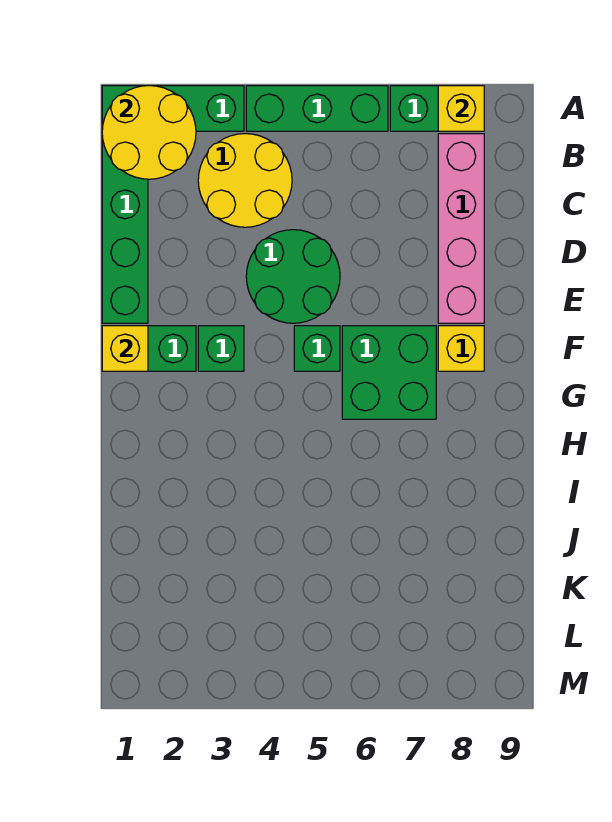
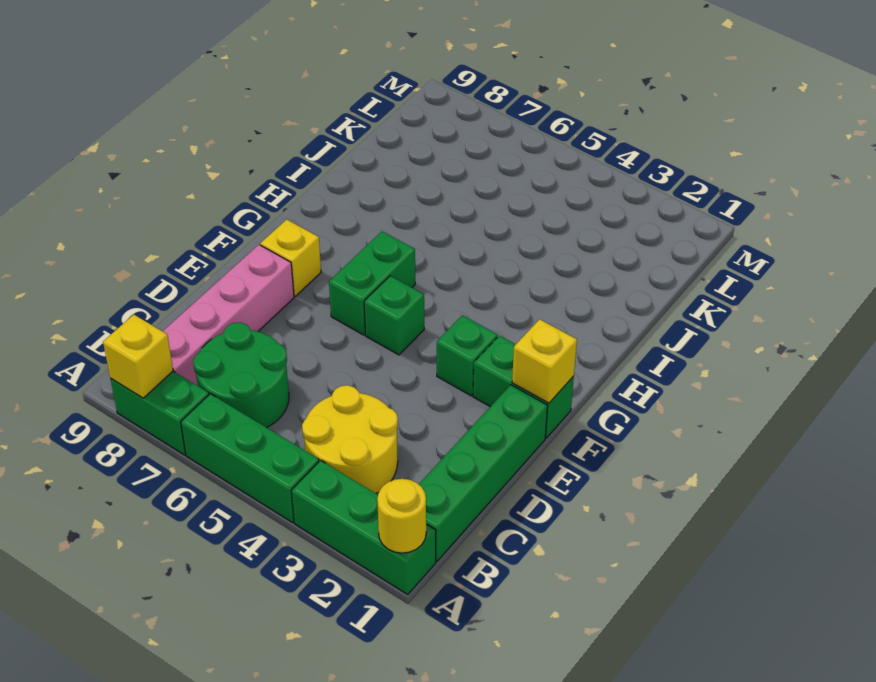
yellow round brick A1:B2 level 2 -> yellow round brick A1 level 2
green round brick D4:E5 level 1 -> green round brick B6:C7 level 1
green brick F6:G7 level 1 -> green brick F6:G6 level 1

